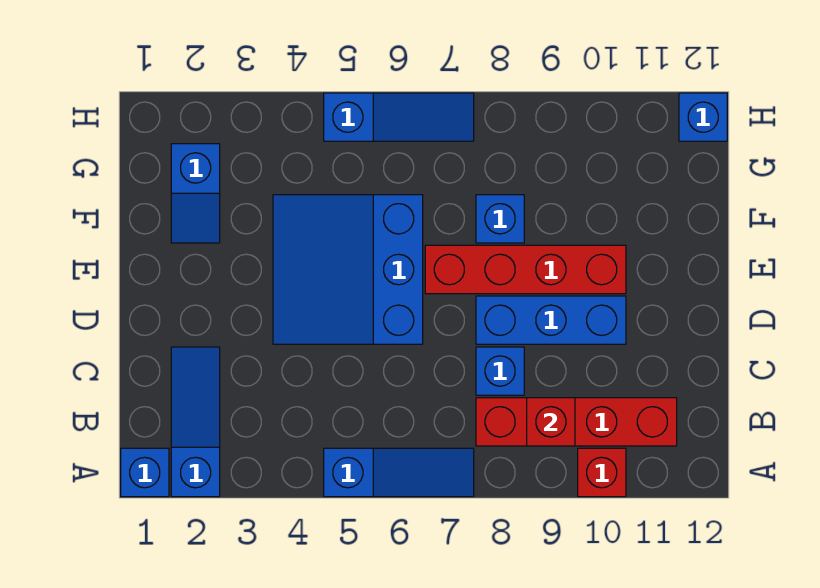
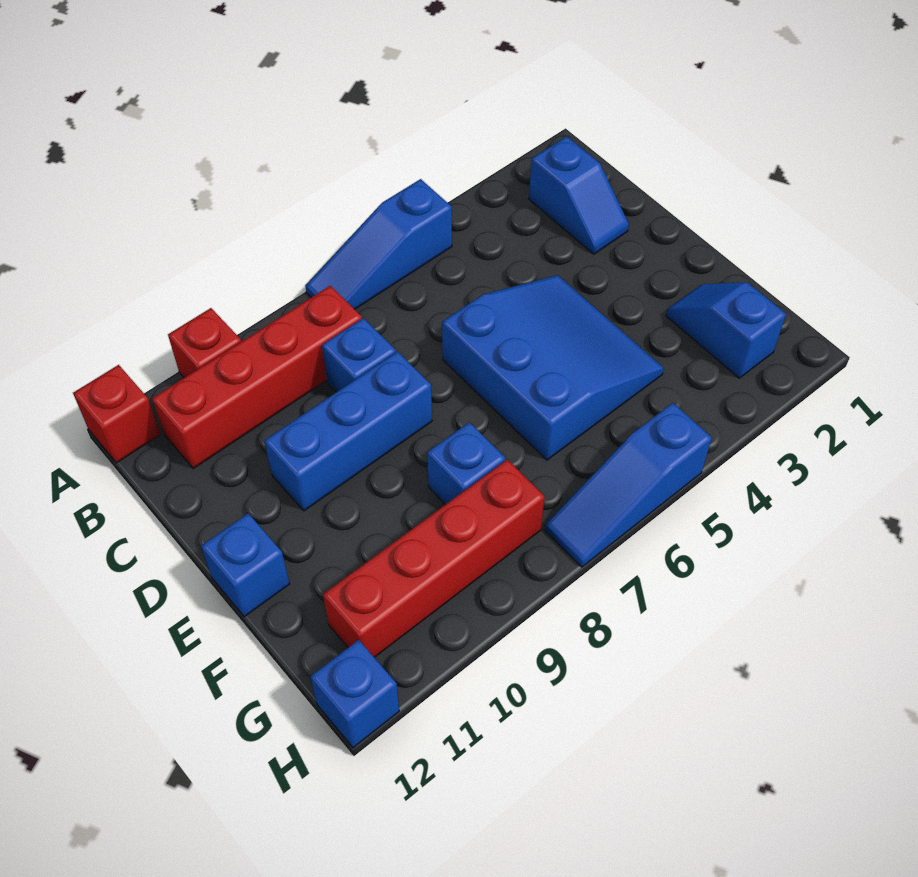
blue brick A1 level 1 -> blue brick E12 level 1
blue slope A2:C2 level 1 top A -> blue slope B2:C2 level 1 top B
red brick B9 level 2 -> red brick A12 level 1
red brick E7:E10 level 1 -> red brick G8:G11 level 1

